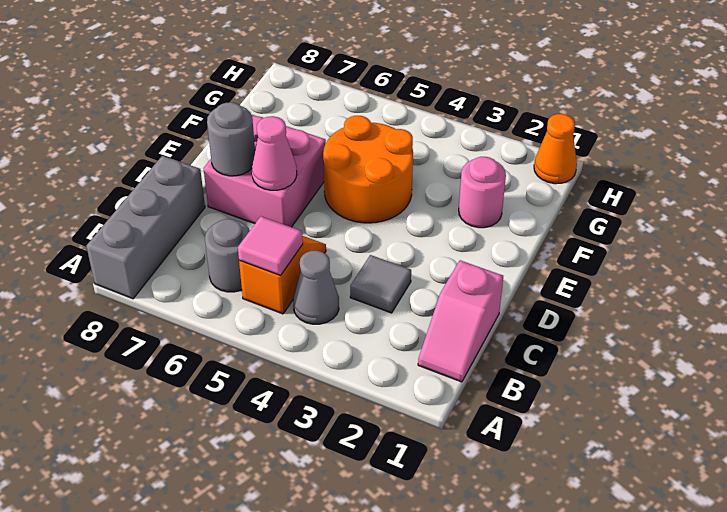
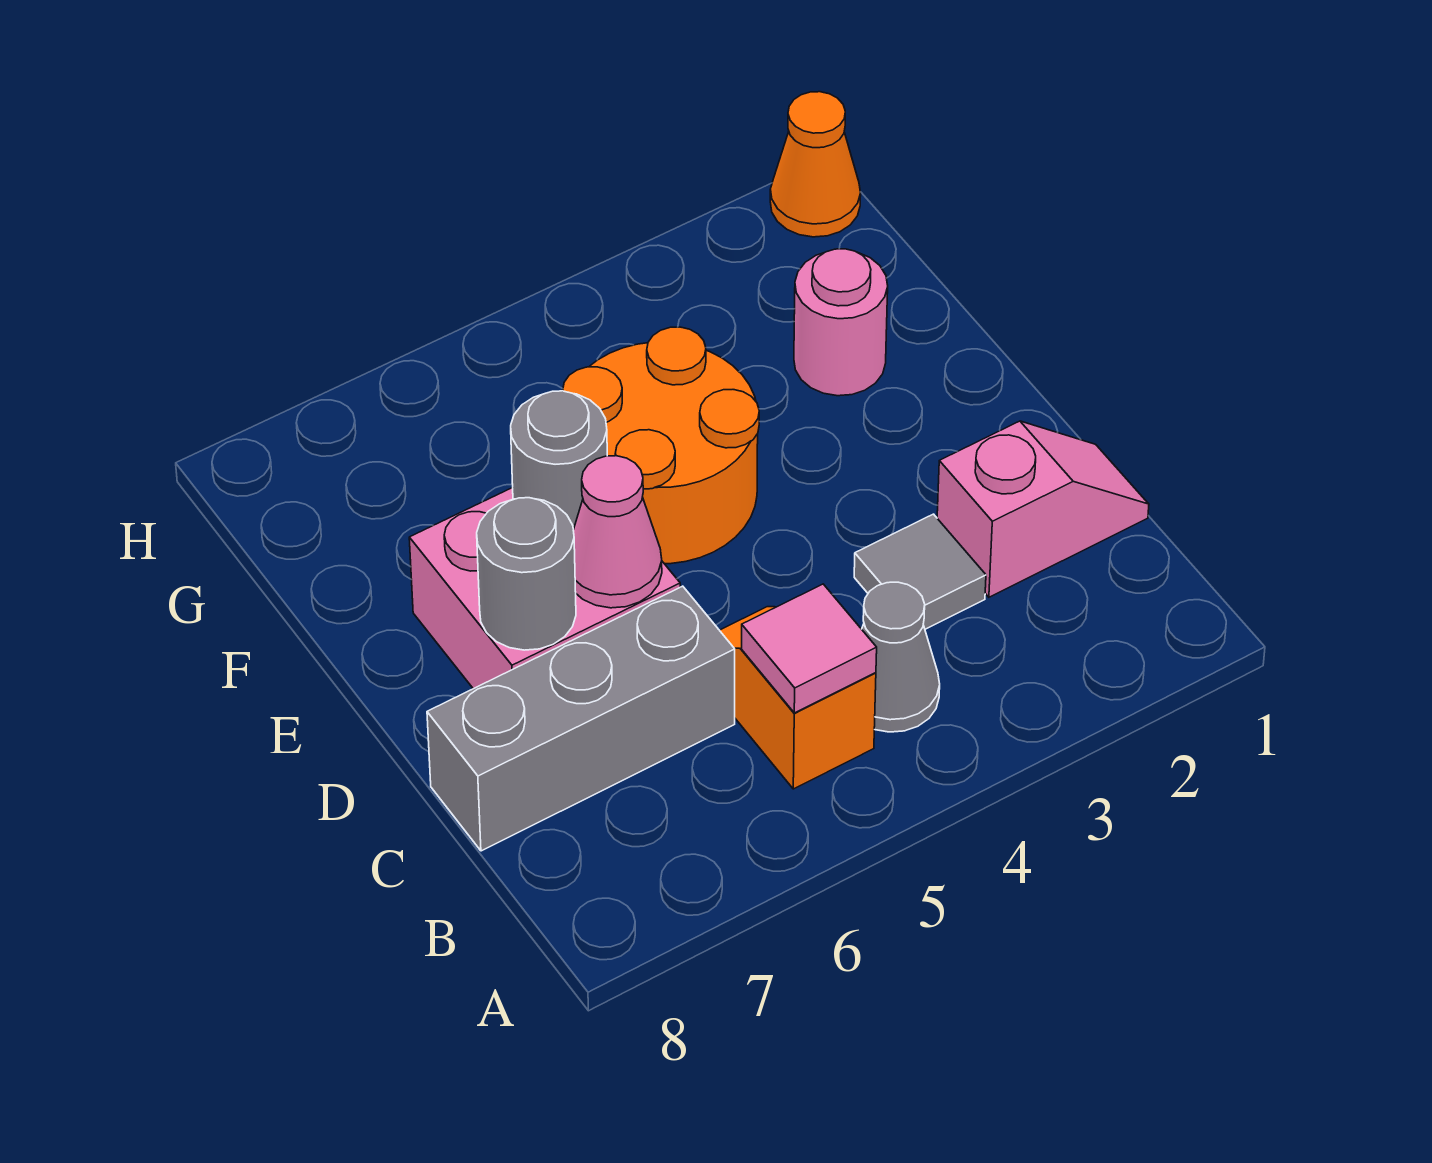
grey brick A8:C8 level 1 -> grey brick C6:C8 level 1
pink slope B1:C1 level 1 top C -> pink slope C1:C2 level 1 top 2
grey round brick B6 level 1 -> grey round brick E6 level 2

